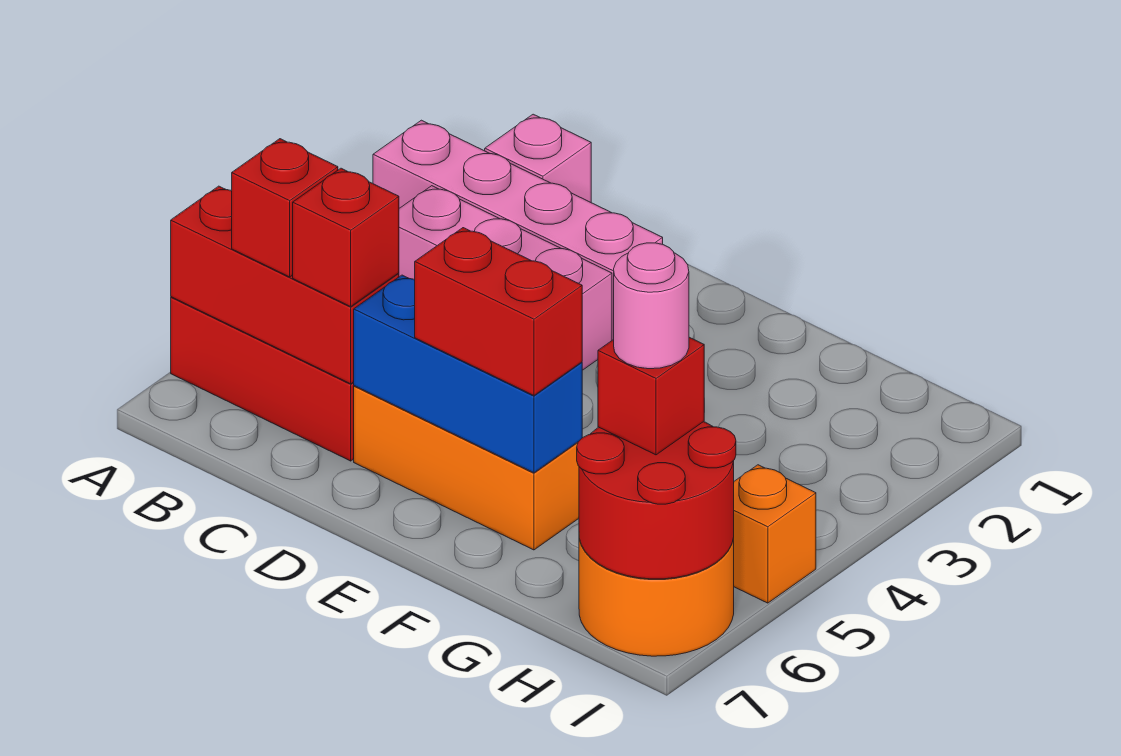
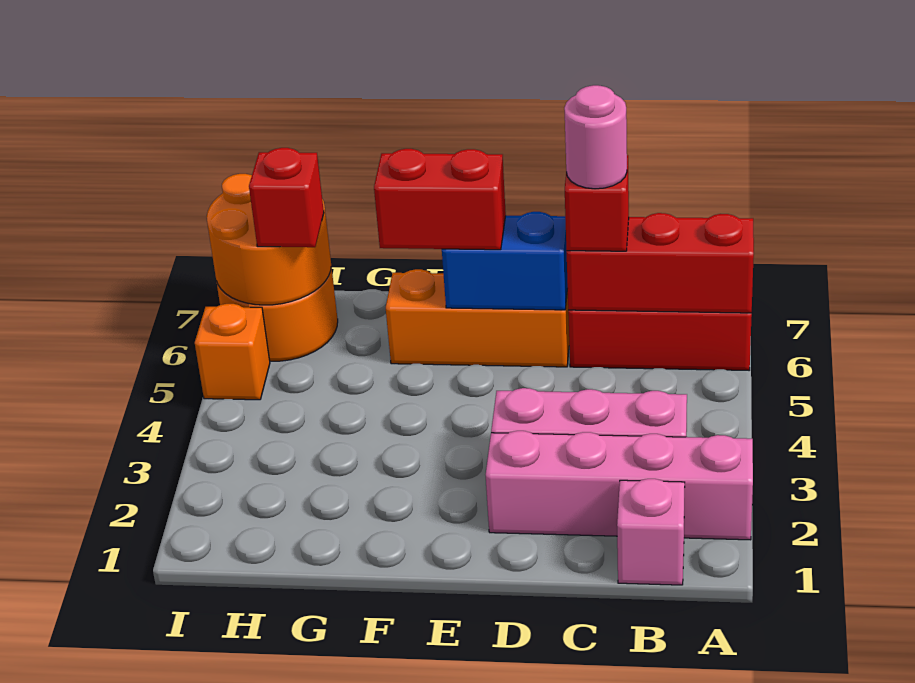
red brick B6 level 3 -> none
blue brick D6:F6 level 2 -> blue brick D6:E6 level 2
red round brick H6:I7 level 2 -> orange round brick H6:I7 level 2
pink round brick H6 level 4 -> pink round brick C6 level 4

